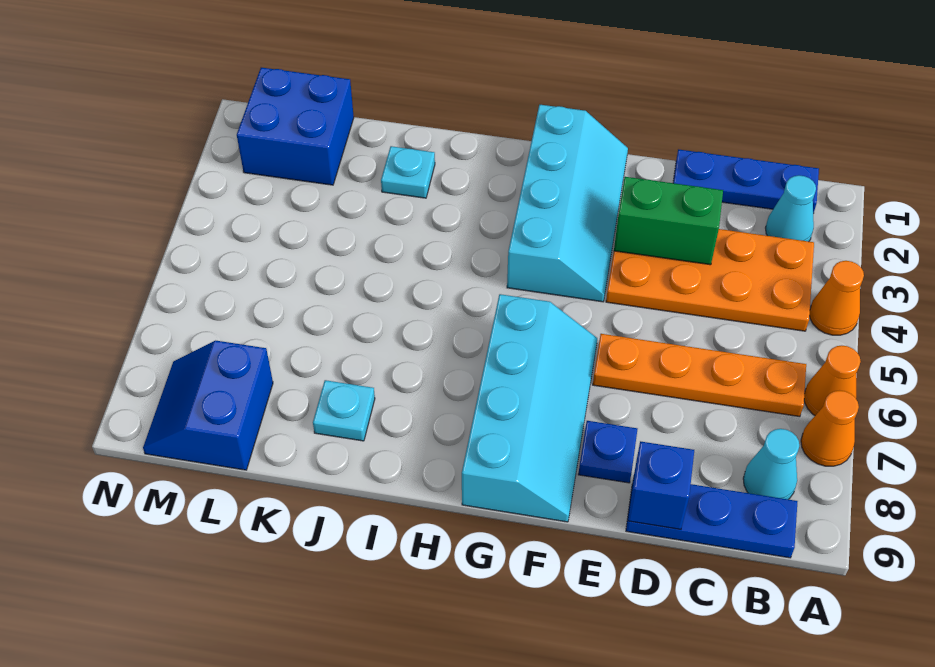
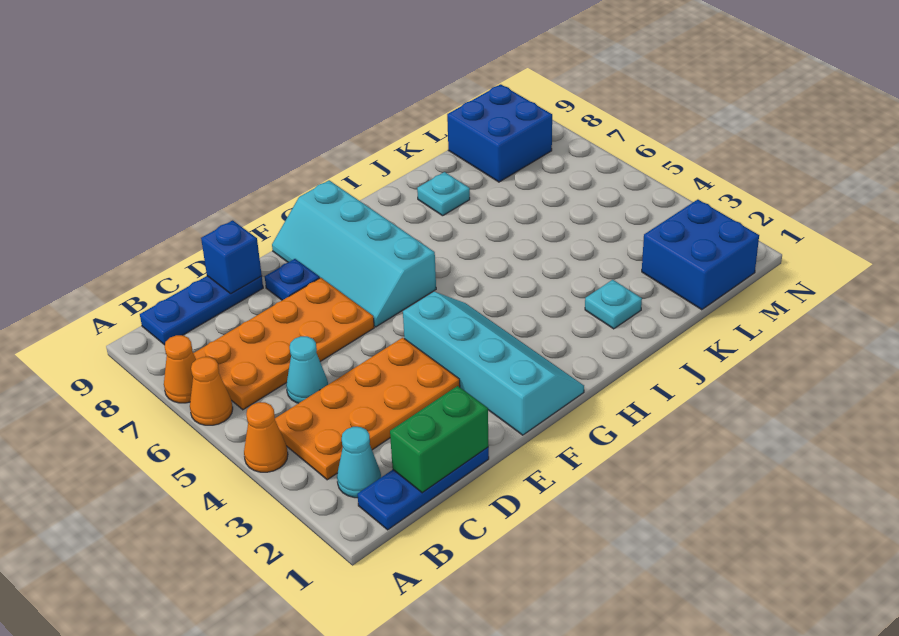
orange plate B6:E6 level 1 -> orange plate B6:E7 level 1
cyan cone B8 level 1 -> cyan cone C5 level 1
green brick D3:E3 level 2 -> green brick C1:D1 level 2
cyan slope F1:G4 level 1 top G -> cyan slope F1:G4 level 1 top F
blue slope L8:M9 level 1 top L -> blue brick L8:M9 level 1

